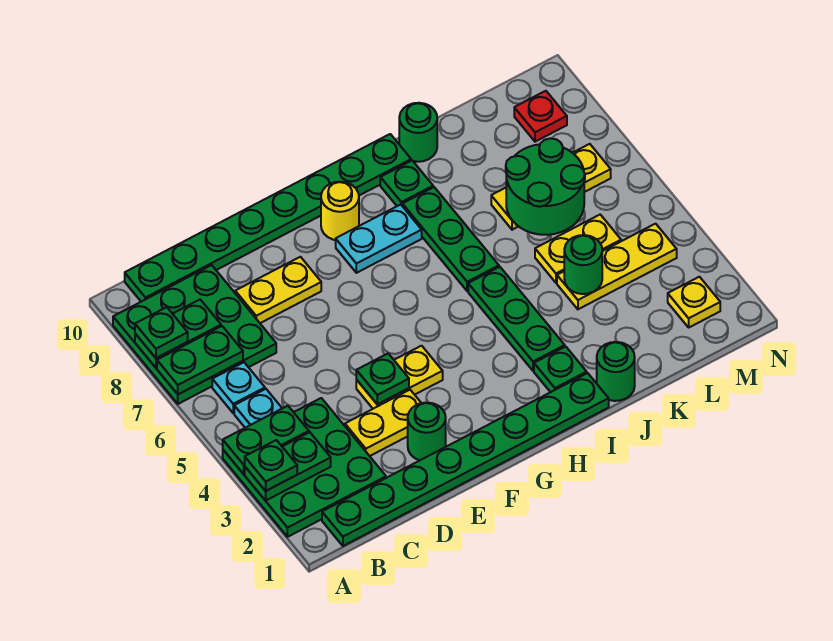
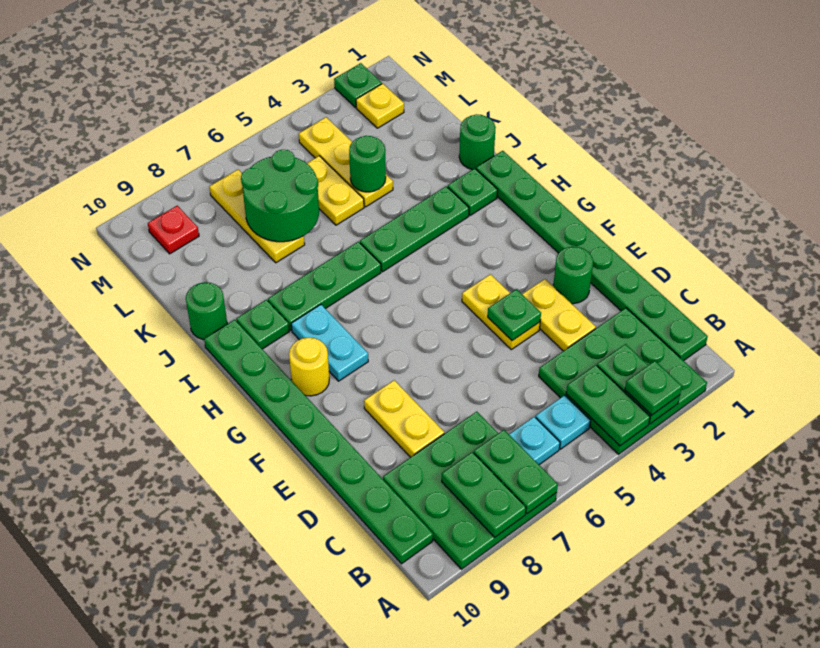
green plate A8 level 3 -> green plate N2 level 1

